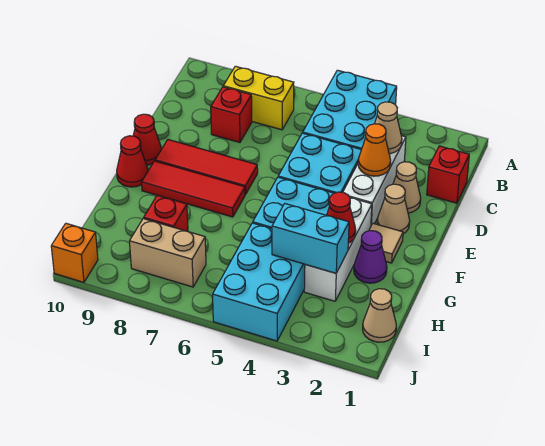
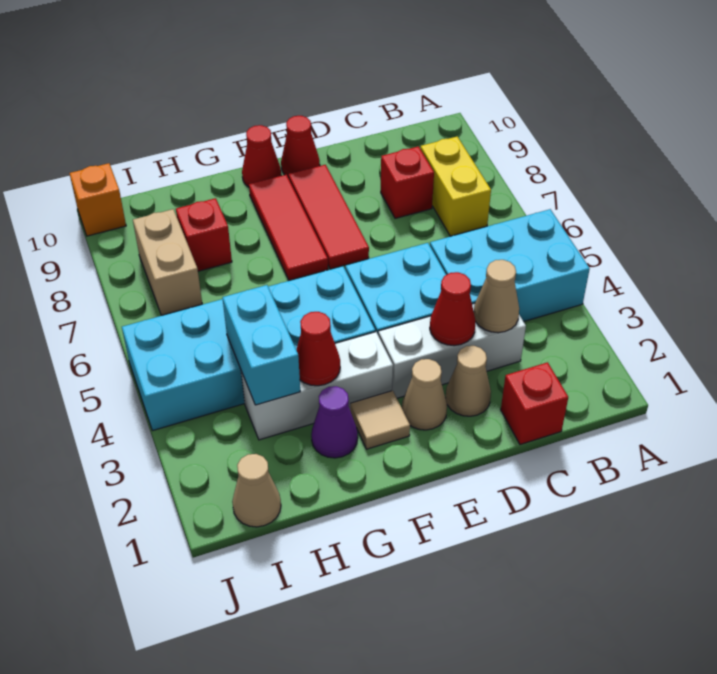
orange cone D3 level 2 -> red cone D3 level 2

